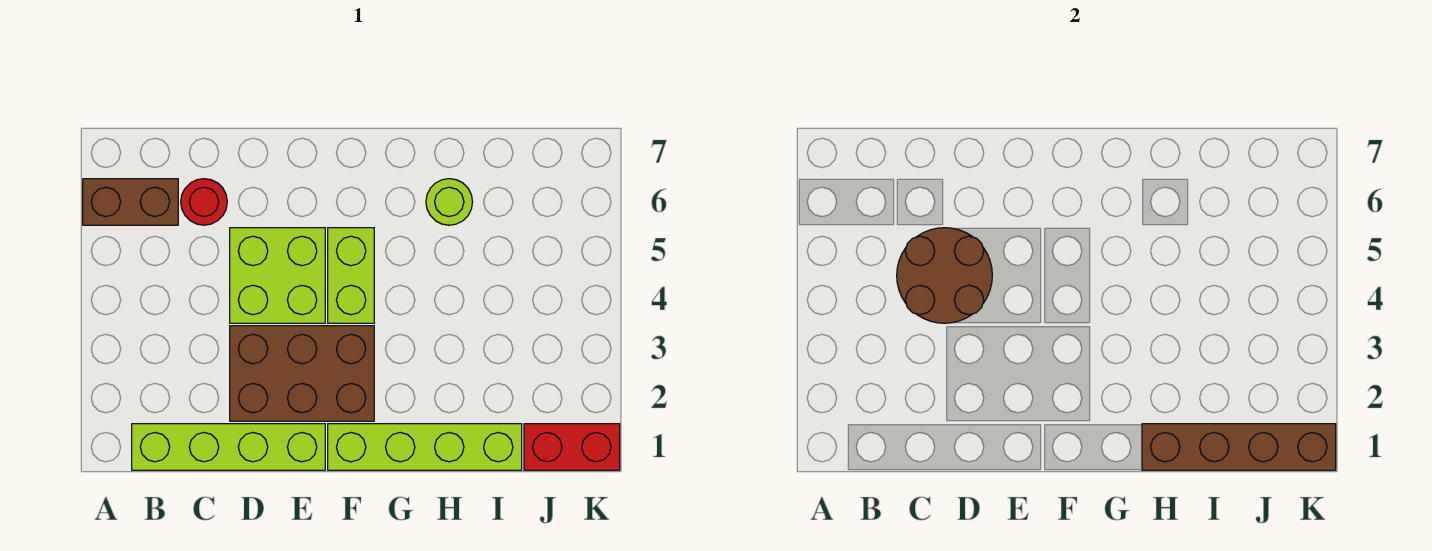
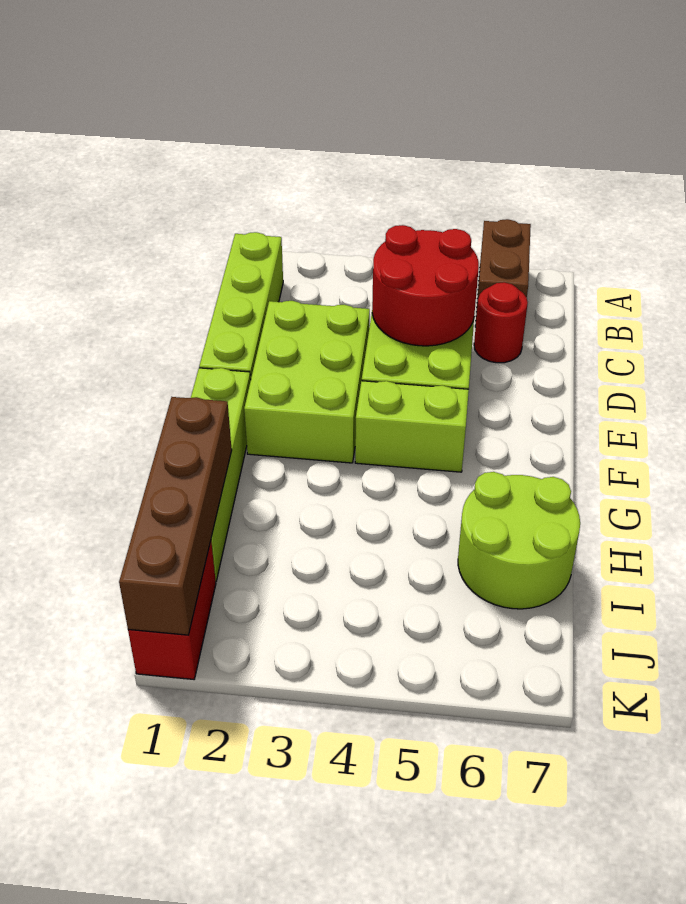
brown round brick C4:D5 level 2 -> red round brick C4:D5 level 2
brown brick D2:F3 level 1 -> lime brick D2:F3 level 1
lime round brick H6 level 1 -> lime round brick H6:I7 level 1

